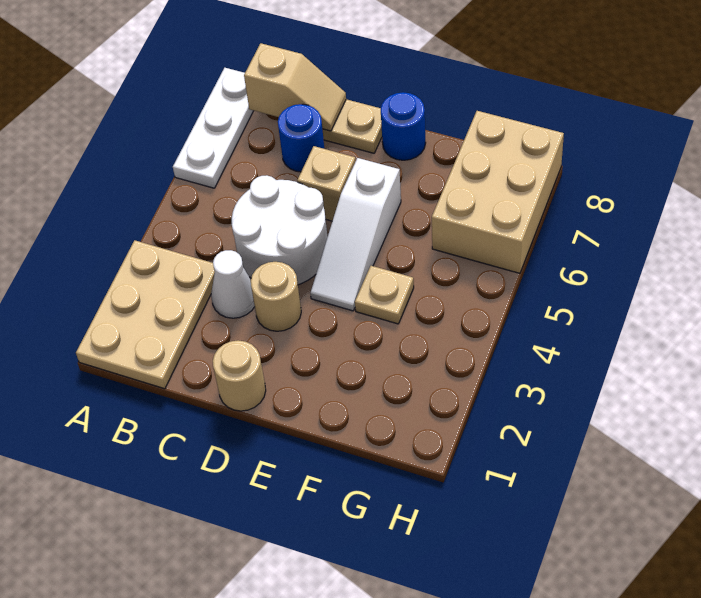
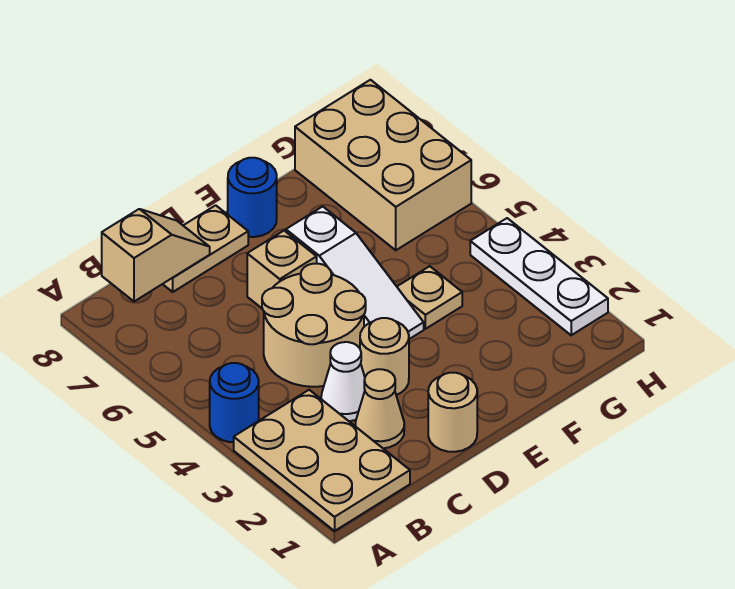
white plate A6:A8 level 1 -> white plate H2:H4 level 1
none -> tan cone C2 level 1
white round brick C4:D5 level 1 -> tan round brick C4:D5 level 1
blue round brick C7 level 1 -> blue round brick A4 level 1

